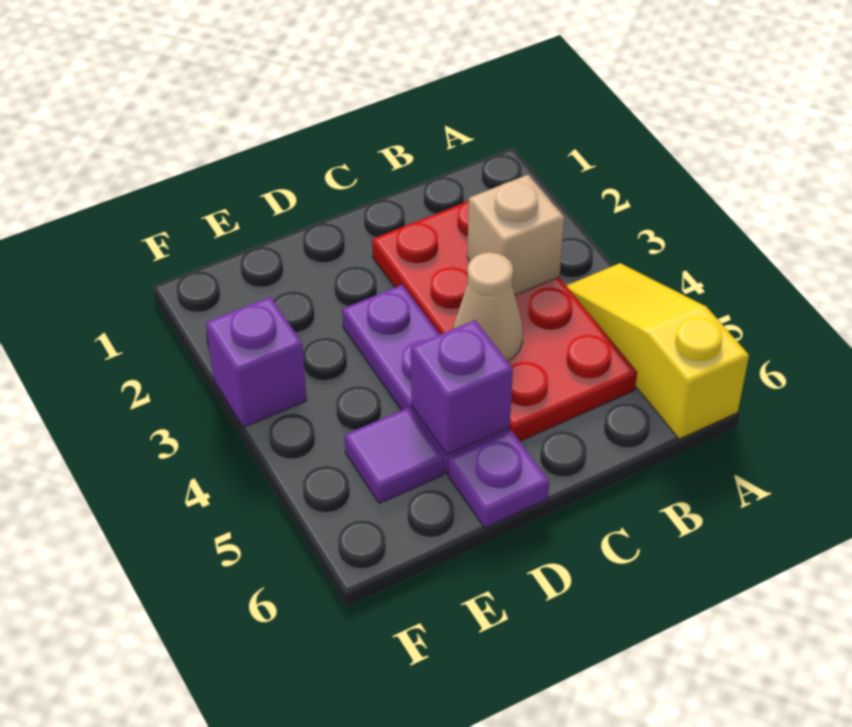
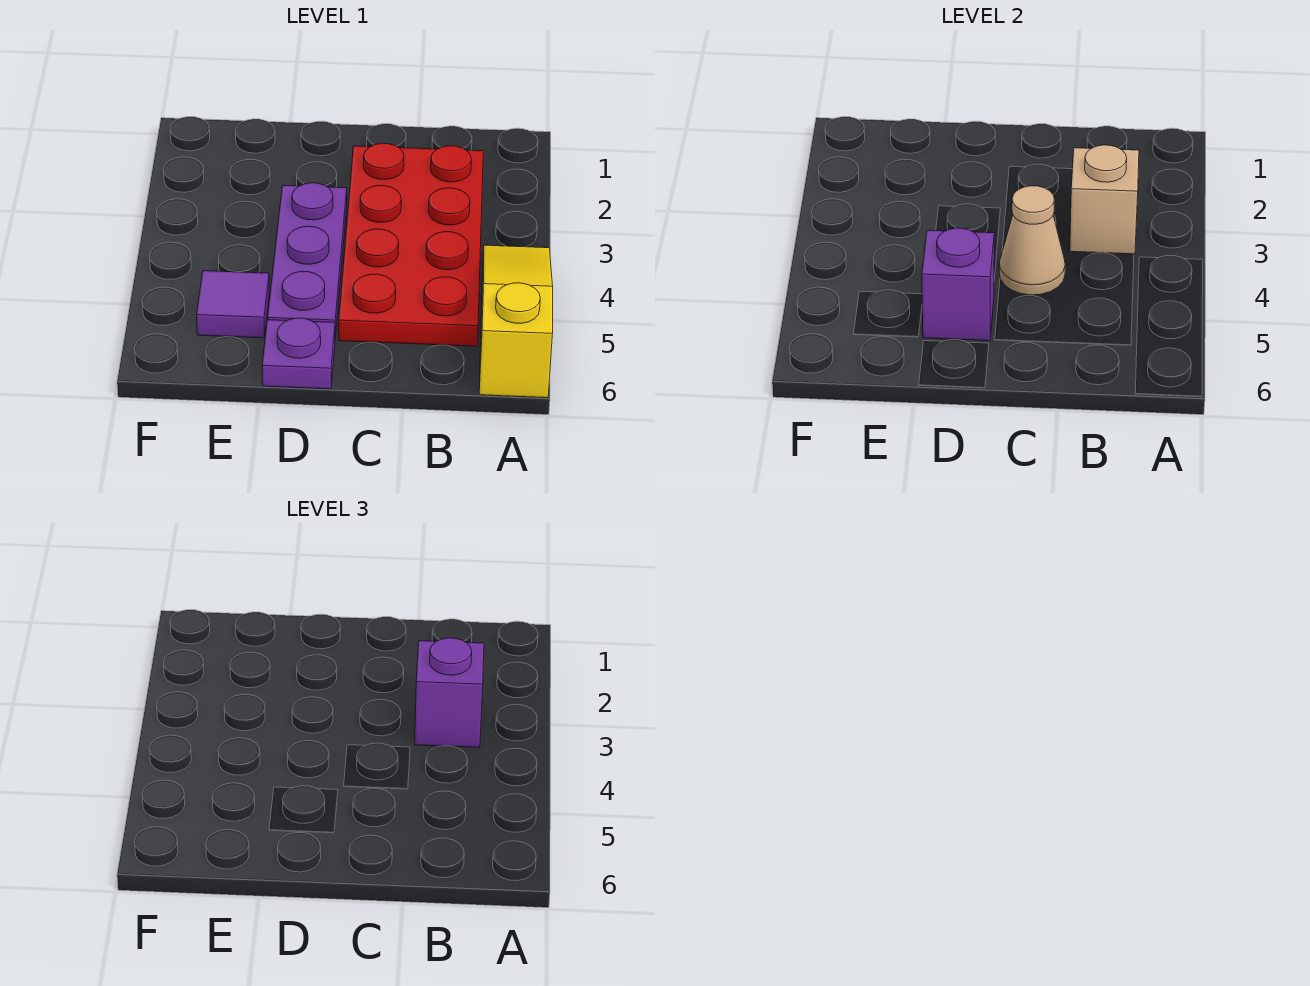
purple brick F3 level 1 -> purple brick B3 level 3

